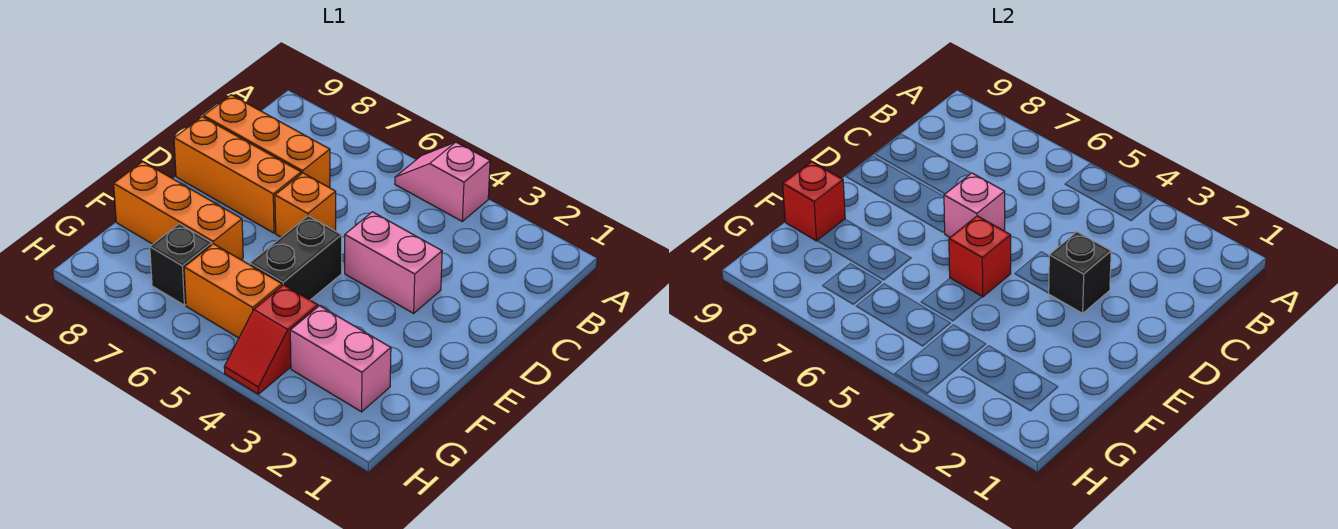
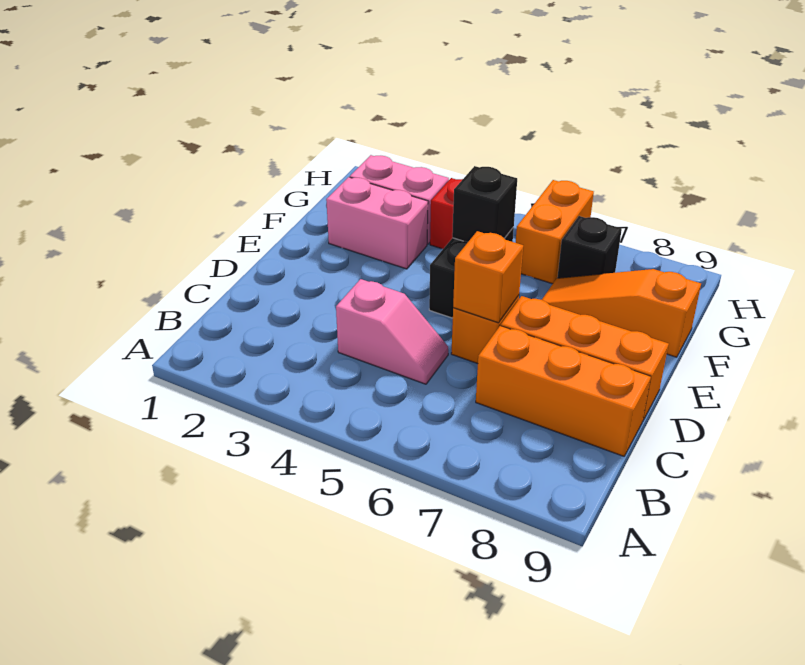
pink slope A4:A5 level 1 top 4 -> pink slope C4:C5 level 1 top 4
pink brick D3:D4 level 1 -> pink brick F2:F3 level 1
black brick D3 level 2 -> black brick F5 level 2
pink brick D6 level 2 -> orange brick D6 level 2
red brick E5 level 2 -> none
orange brick F7:F9 level 1 -> orange slope F7:F9 level 1 top 9
red brick F9 level 2 -> none
orange brick G5:G6 level 1 -> orange brick G6:H6 level 1

